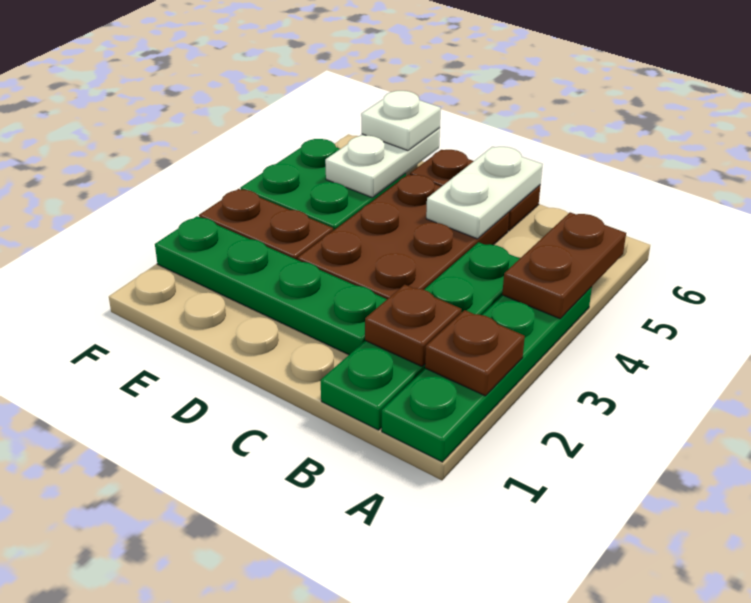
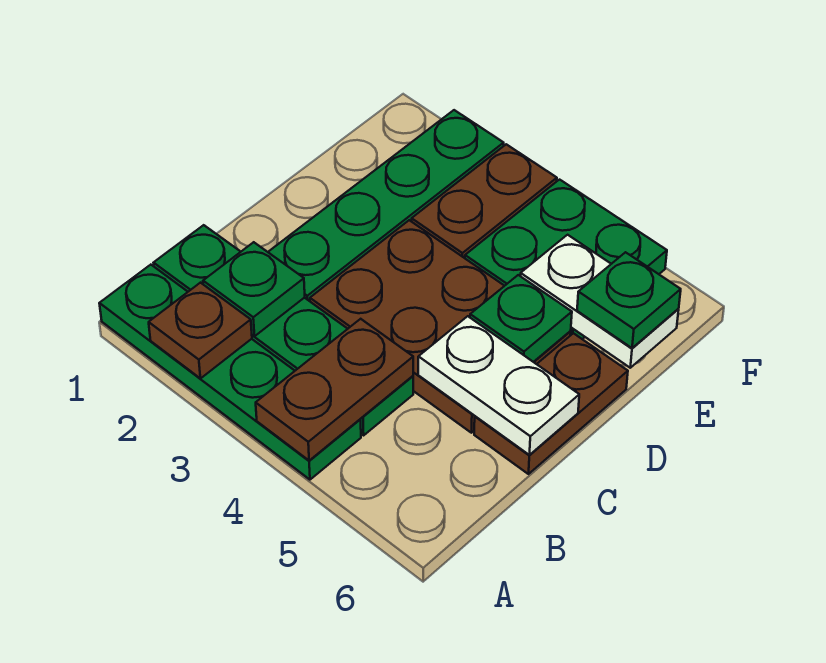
brown plate A4:A5 level 2 -> brown plate A4:B4 level 2
brown plate B2 level 2 -> green plate B2 level 2
none -> green plate D5 level 2
white plate E6 level 3 -> green plate E6 level 3

